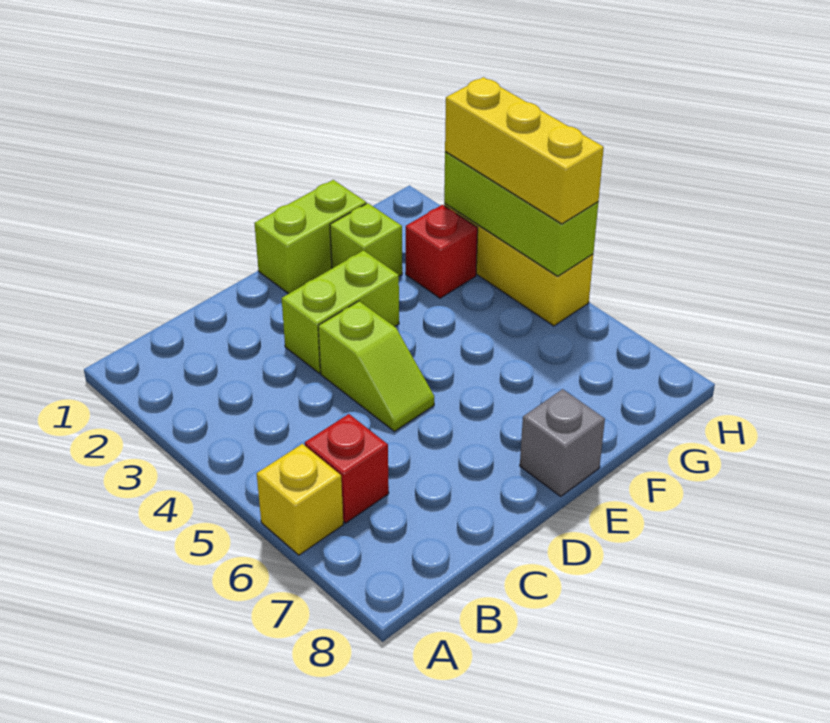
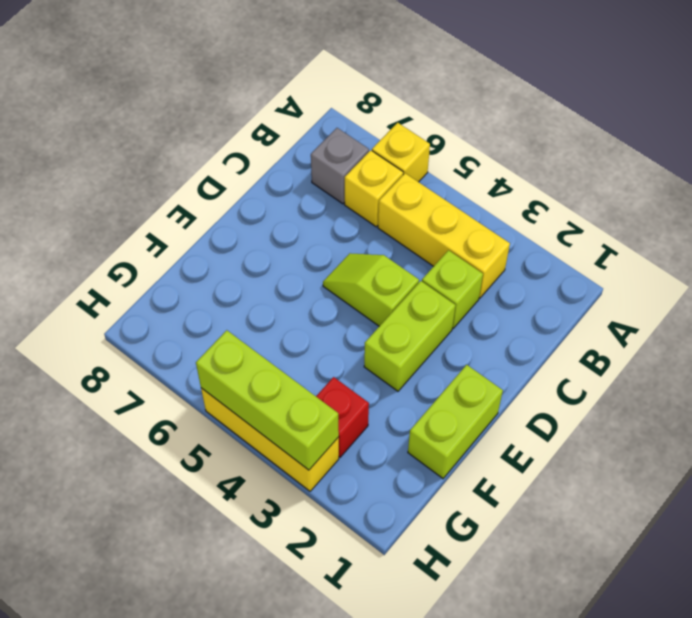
red brick B6 level 1 -> yellow brick B6 level 1
grey brick E8 level 1 -> grey brick B7 level 1
lime brick F2 level 1 -> lime brick C3 level 1
yellow brick H3:H5 level 3 -> yellow brick B3:B5 level 1

